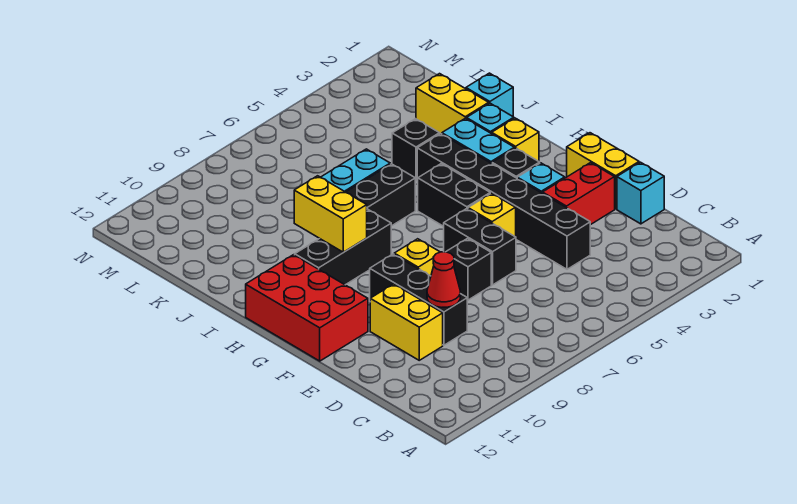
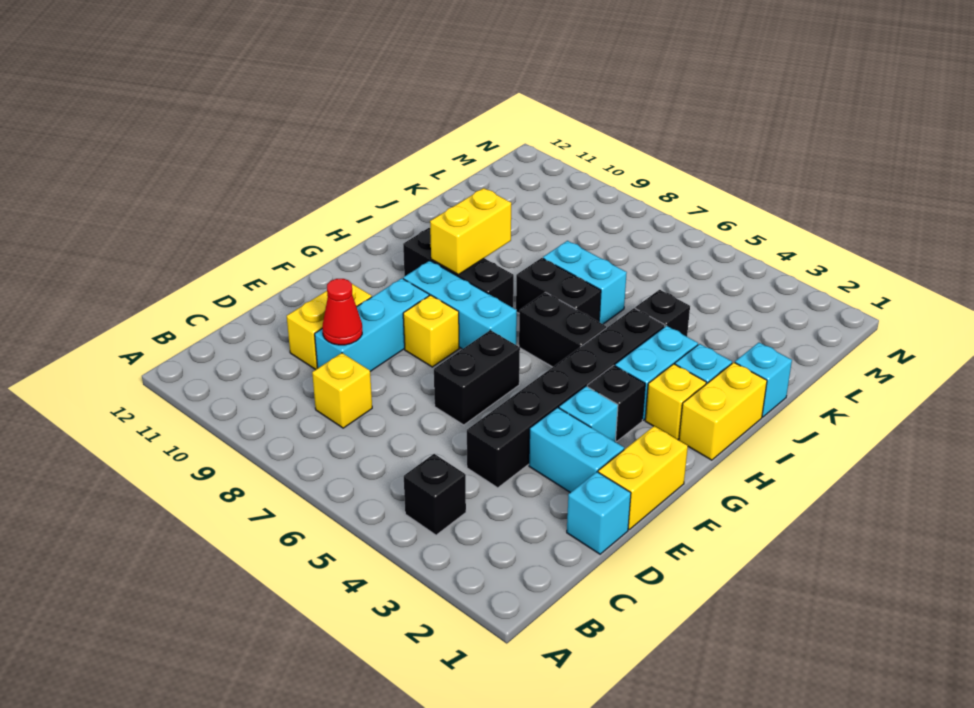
black brick D9:F9 level 1 -> cyan brick D9:F9 level 1
red brick E2:E3 level 1 -> cyan brick E2:E3 level 1
black brick E7 level 1 -> black brick B4 level 1
yellow brick F5 level 1 -> yellow brick C8 level 1
red brick F11:H12 level 1 -> none
black brick G5:H5 level 1 -> black brick H5:H6 level 1
none -> cyan brick G7:G9 level 1
yellow brick J2:K2 level 1 -> yellow brick H1:I1 level 1

